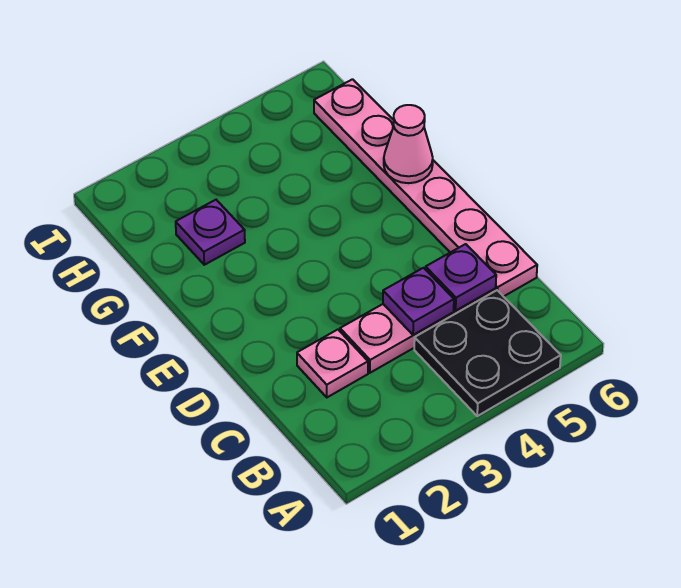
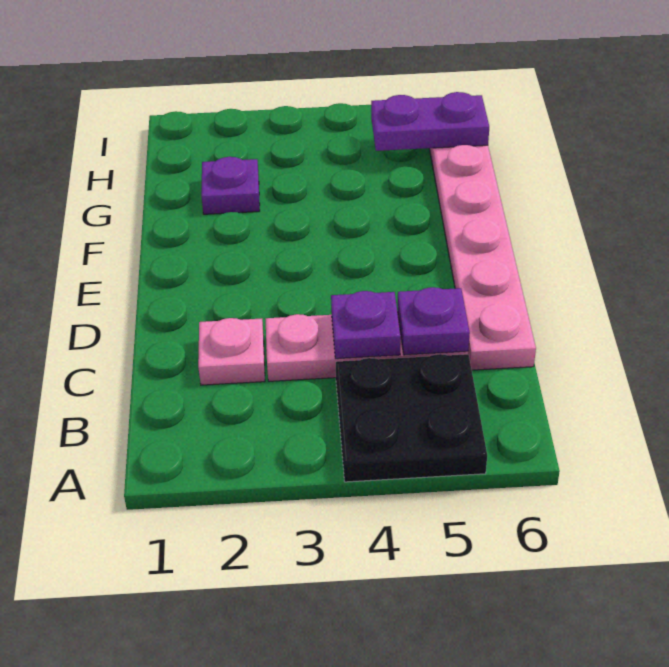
pink cone F6 level 2 -> none
none -> purple plate H5:H6 level 2

